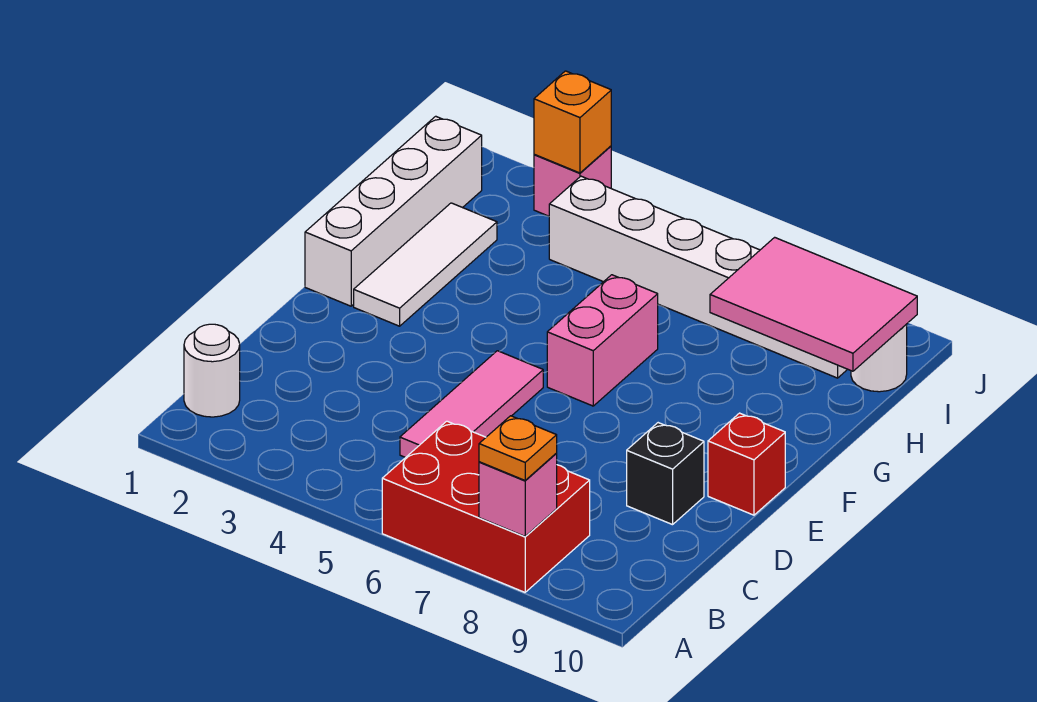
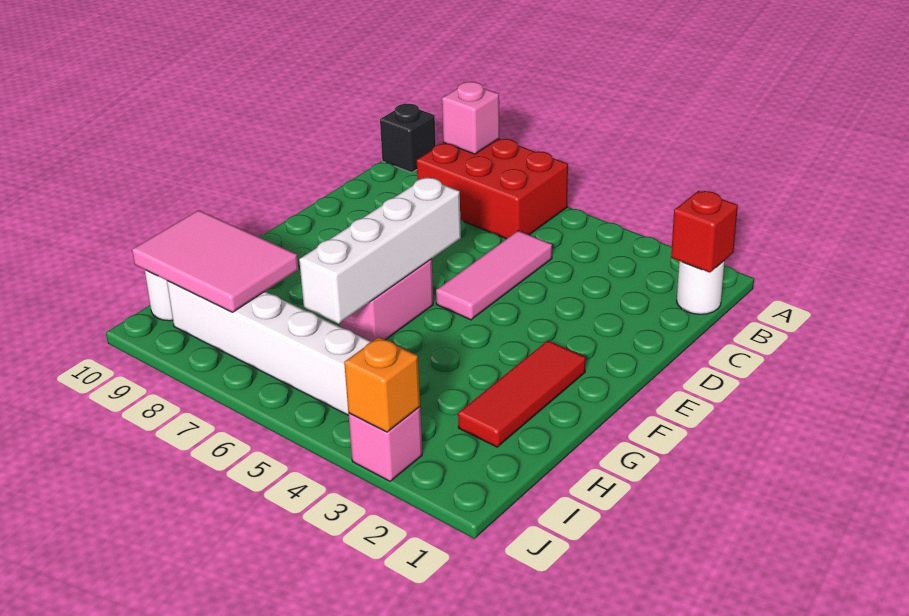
orange plate A8 level 3 -> none
black brick D9 level 1 -> black brick A10 level 1
red brick E10 level 1 -> red brick B1 level 2
white brick F1:I1 level 1 -> white brick E6:H6 level 2
white tile F2:H2 level 1 -> red tile F2:H2 level 1

